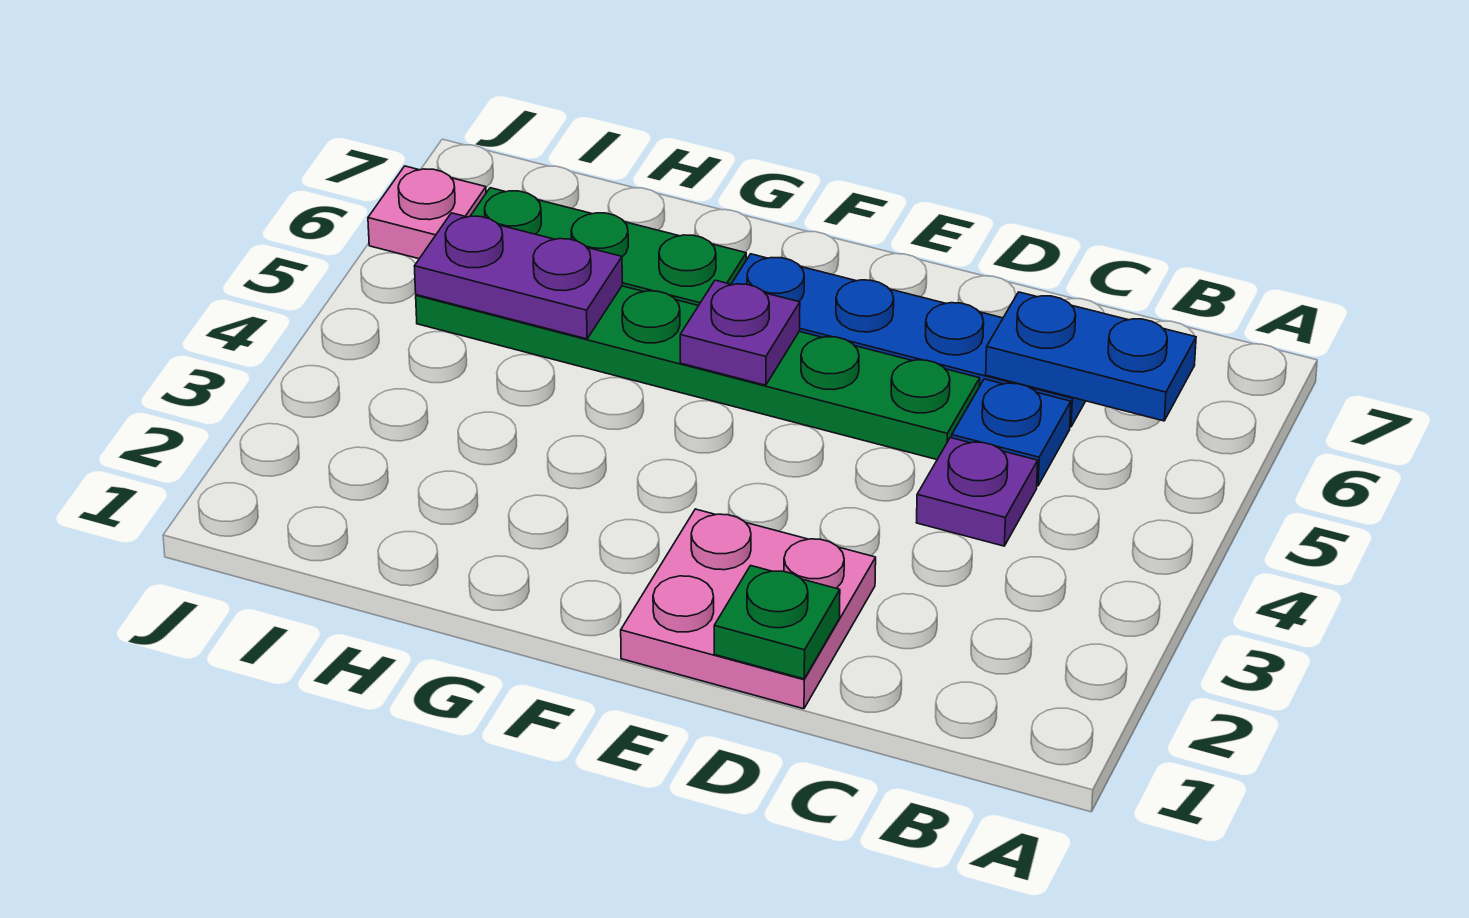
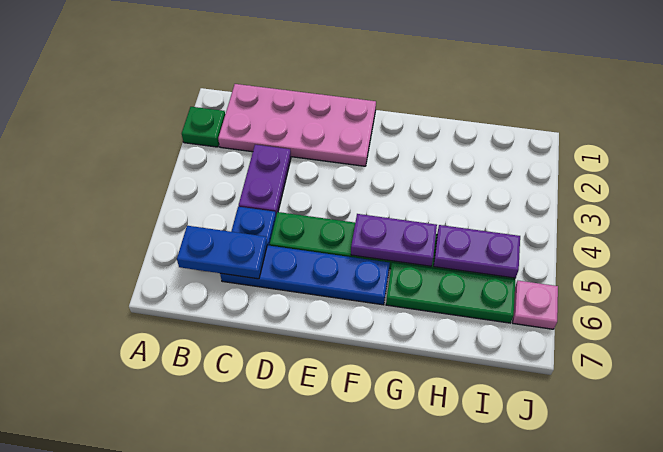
purple plate C4 level 1 -> purple plate C3:C4 level 1
pink plate D1:E2 level 1 -> pink plate B1:E2 level 1
green plate D1 level 2 -> green plate A2 level 1
purple plate F5 level 2 -> purple plate F5:G5 level 2

